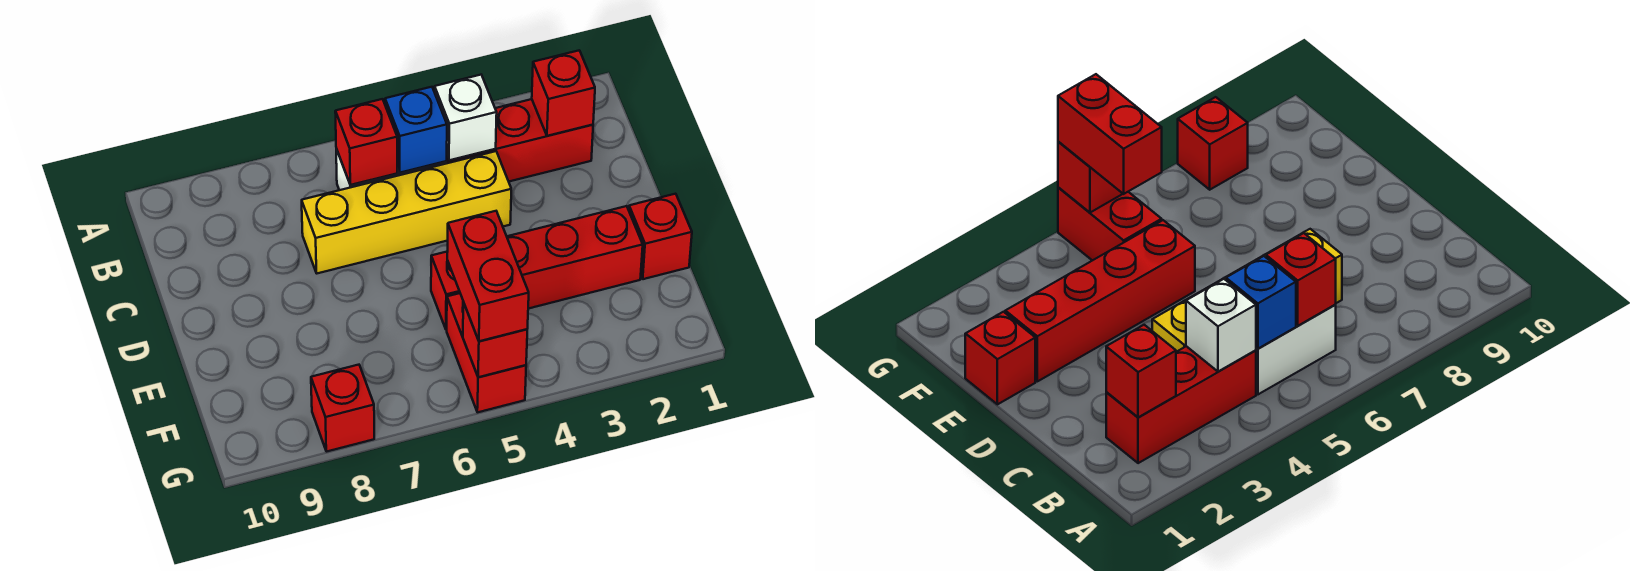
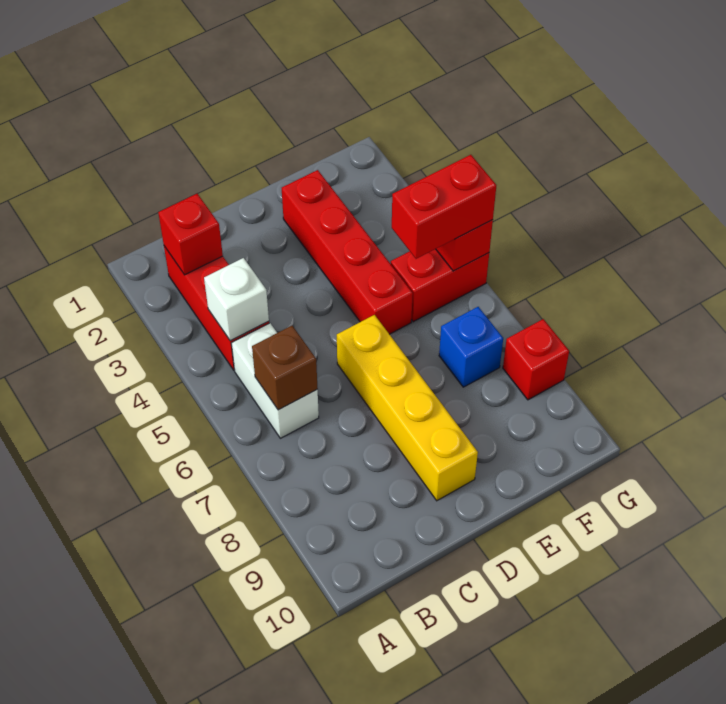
blue brick B5 level 2 -> blue brick F7 level 1
red brick B6 level 2 -> brown brick B6 level 2
yellow brick C4:C7 level 1 -> yellow brick D6:D9 level 1
red brick E1 level 1 -> none

